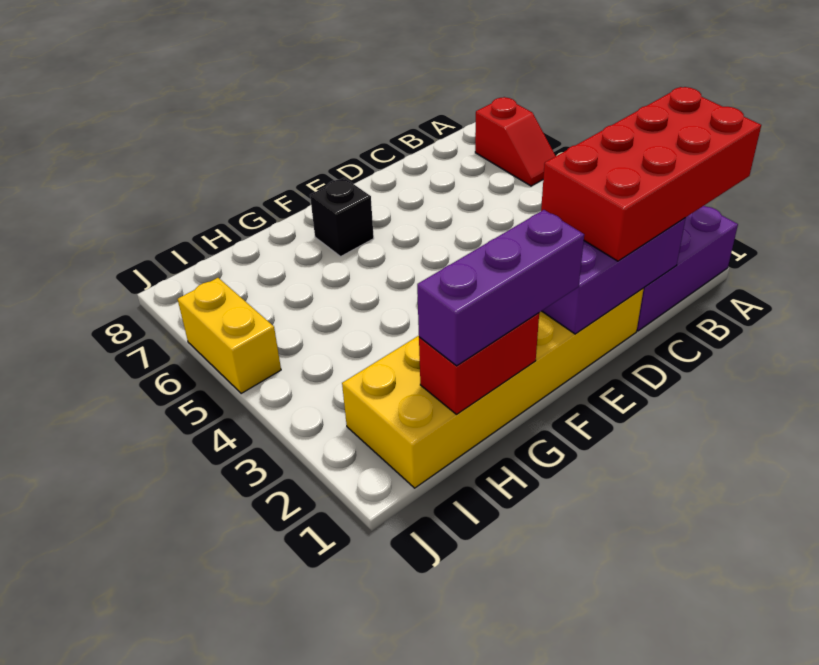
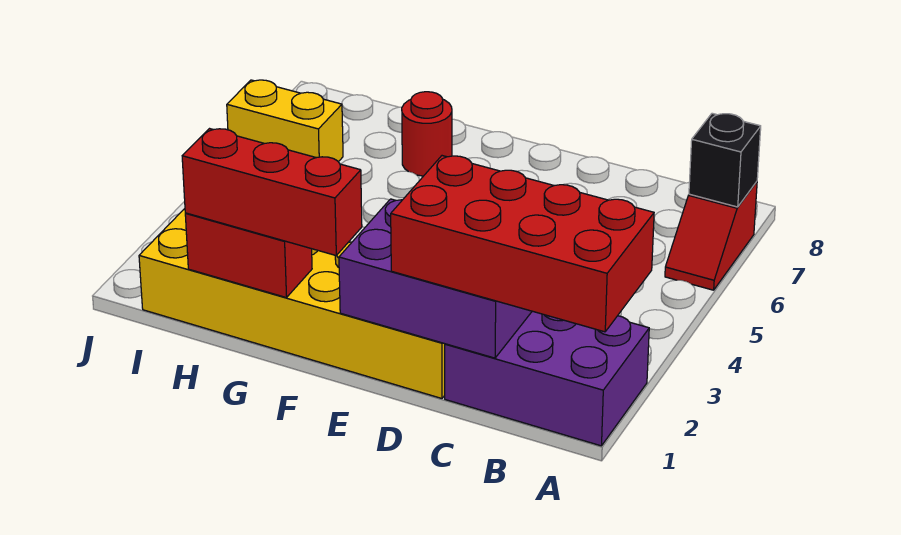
purple brick F1:H1 level 3 -> red brick F1:H1 level 3
black brick F7 level 1 -> black brick A7 level 2
none -> red round brick G7 level 1
yellow brick J5:J6 level 1 -> yellow brick I6:J6 level 1

